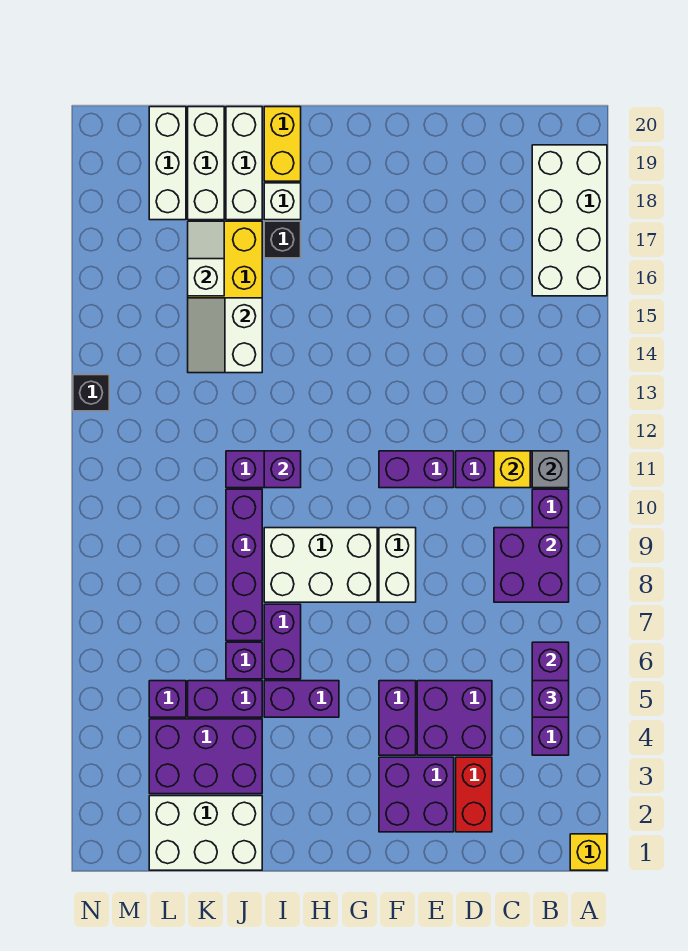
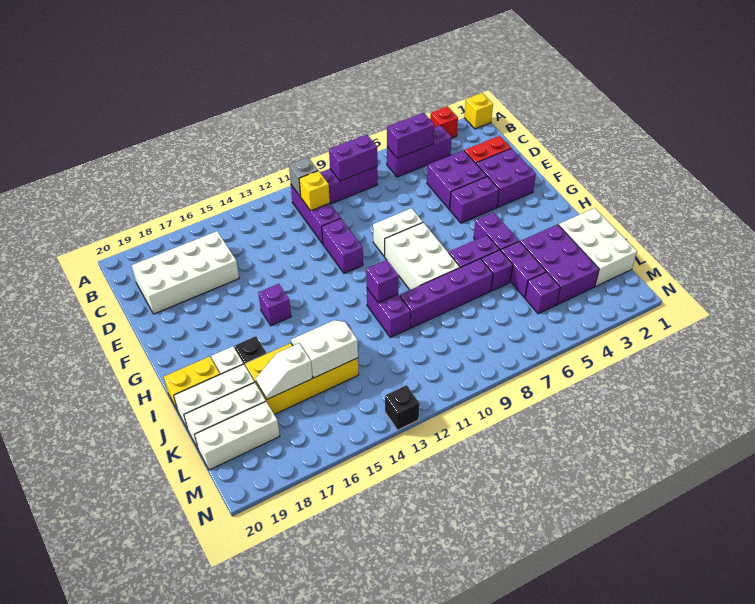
none -> red brick A3 level 1
white brick A16:B19 level 1 -> white brick C16:D19 level 1
purple brick B5 level 3 -> purple brick G15 level 1
purple brick B8:C9 level 2 -> purple brick B8:B9 level 2
white slope J14:K15 level 2 top J -> white slope J14:K15 level 2 top K

